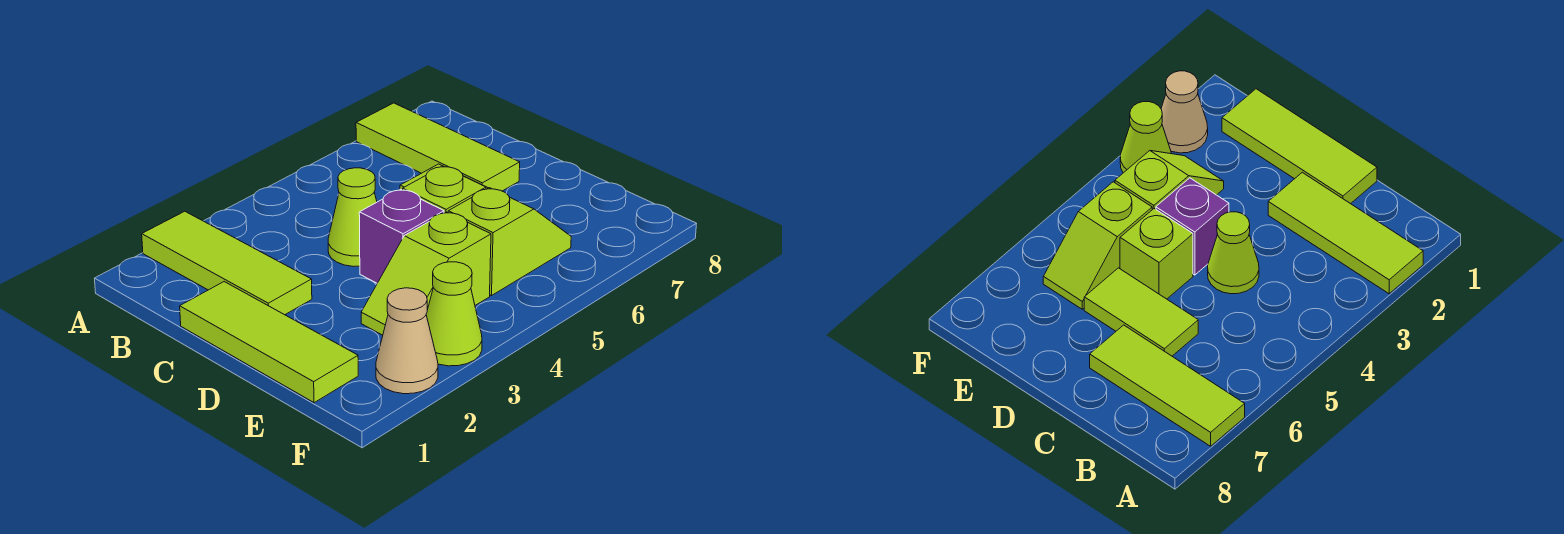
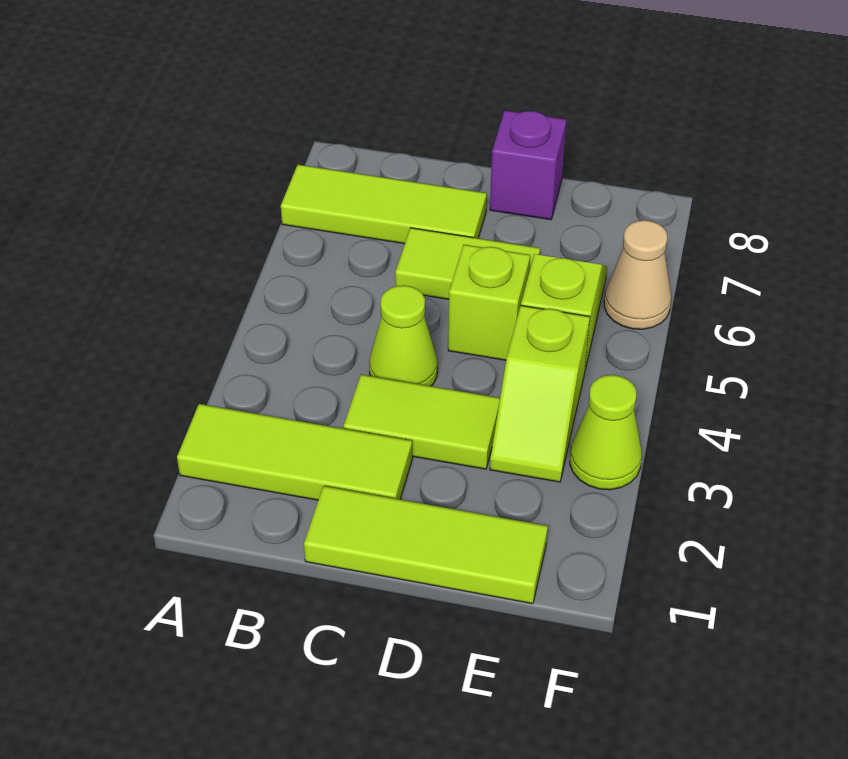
none -> lime tile C3:D3 level 1
purple brick D4 level 1 -> purple brick D8 level 1
tan cone F2 level 1 -> tan cone F6 level 1

